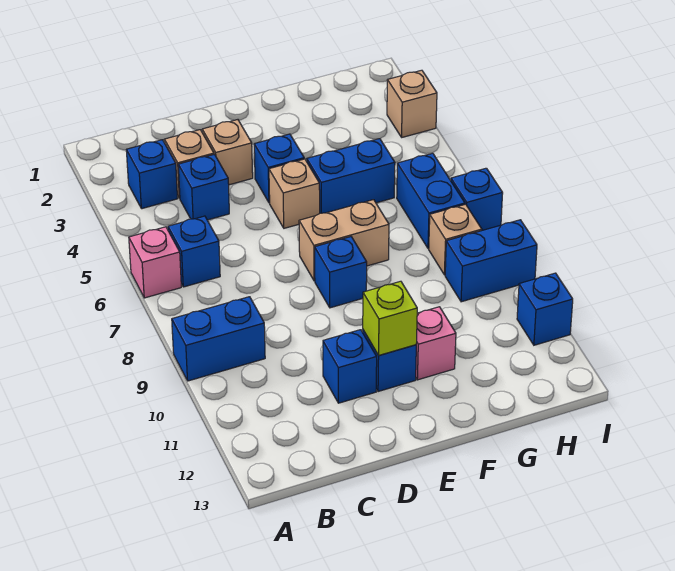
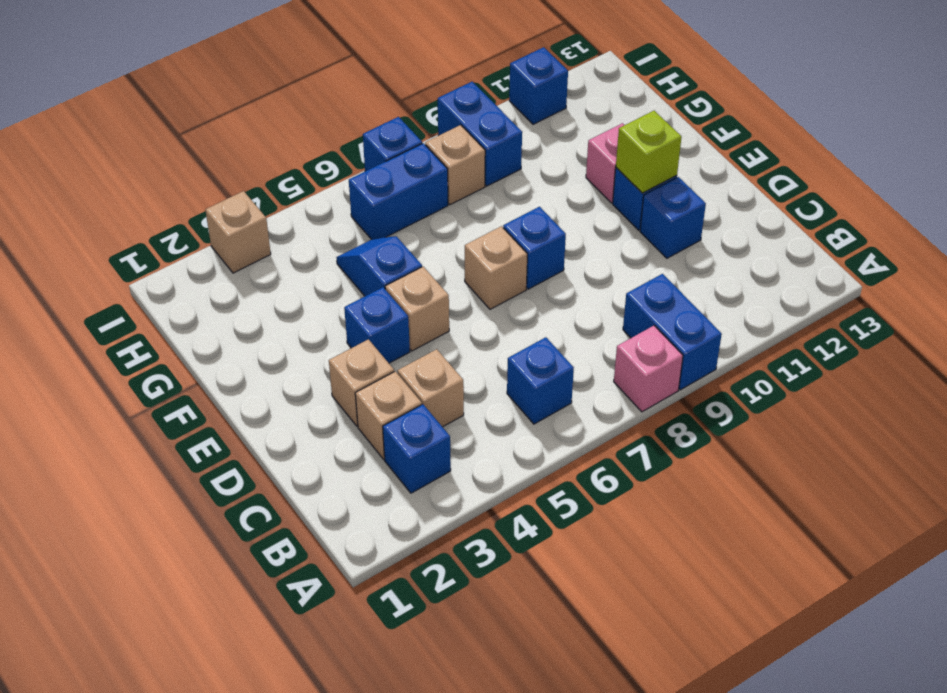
pink brick A6 level 1 -> pink brick A8 level 1
blue brick C4 level 1 -> tan brick C4 level 1
tan brick E7:F7 level 1 -> tan brick E7 level 1
blue brick F5:G5 level 1 -> blue slope F5:G5 level 1 top F

